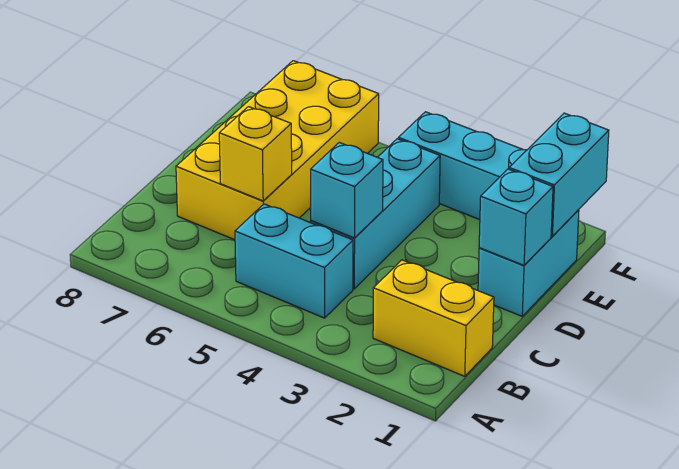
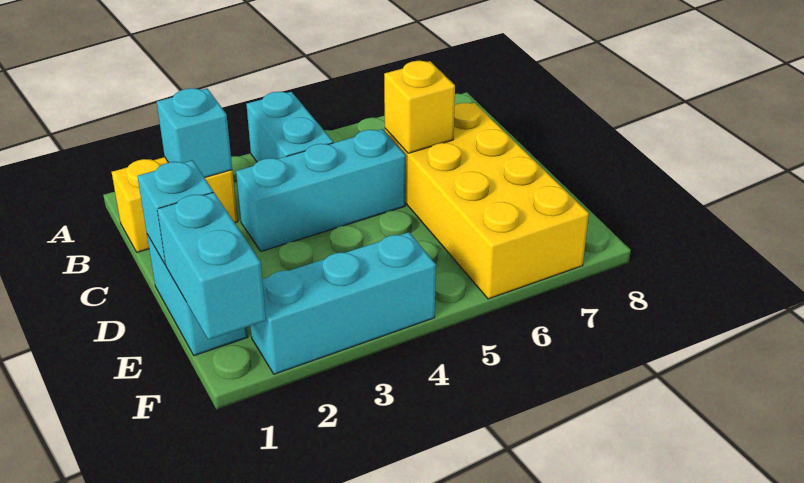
cyan brick B4:B5 level 1 -> cyan brick A4:B4 level 1
cyan brick C4:E4 level 1 -> cyan brick C3:C5 level 1
cyan brick C4 level 2 -> cyan brick B2 level 2

